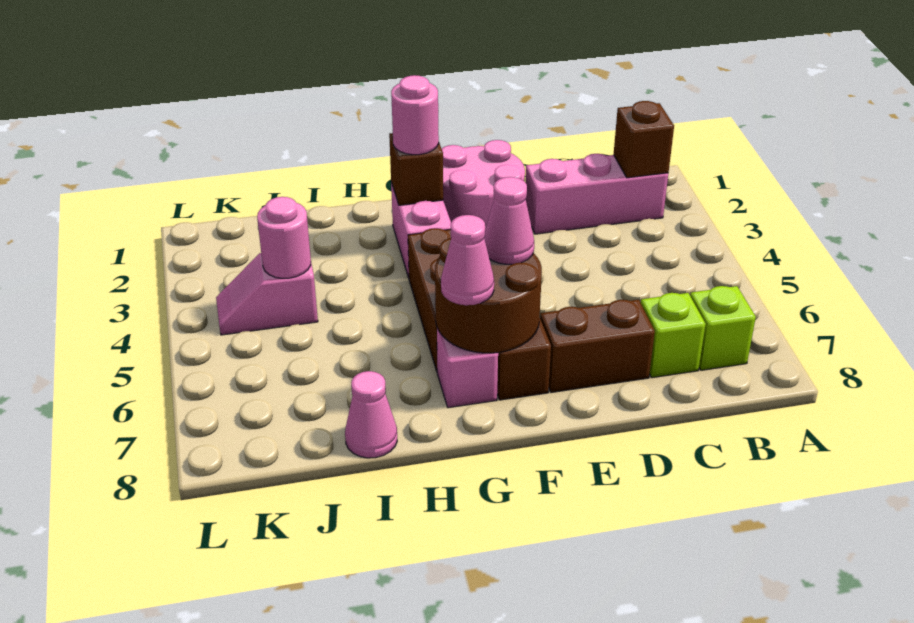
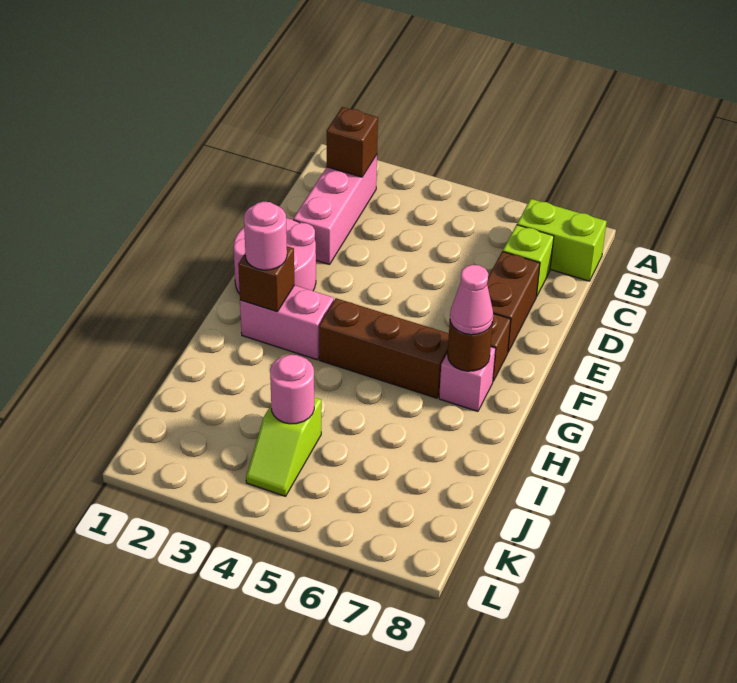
lime brick B7 level 1 -> lime brick B7:B8 level 1
brown round brick F6:G7 level 2 -> brown round brick G7 level 2
pink cone F6 level 3 -> none
pink cone I8 level 1 -> none
pink slope J4:K4 level 1 top J -> lime slope J4:K4 level 1 top J

